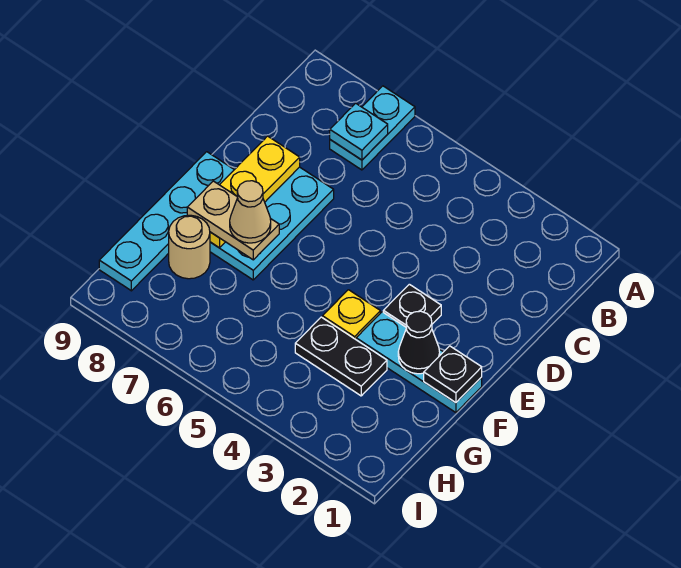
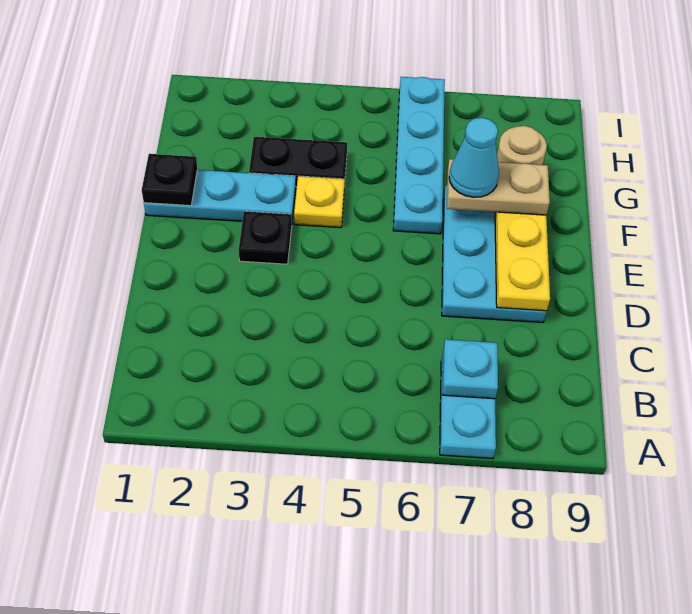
cyan plate E9:H9 level 1 -> cyan plate F6:I6 level 1
black cone F2 level 2 -> none
tan cone F7 level 4 -> cyan cone F7 level 4

